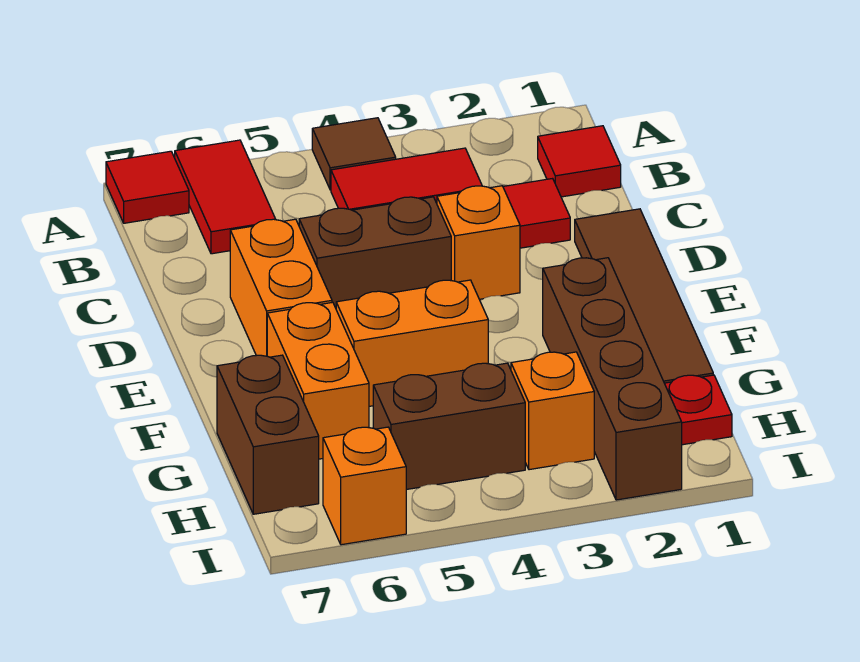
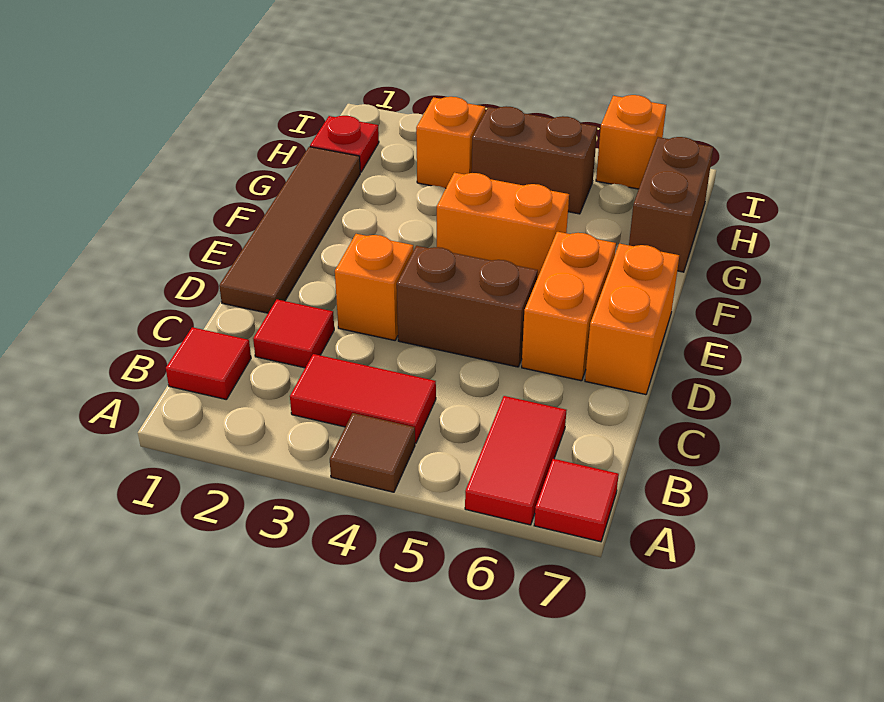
brown brick F2:I2 level 1 -> none
orange brick F6:G6 level 1 -> orange brick D7:E7 level 1

